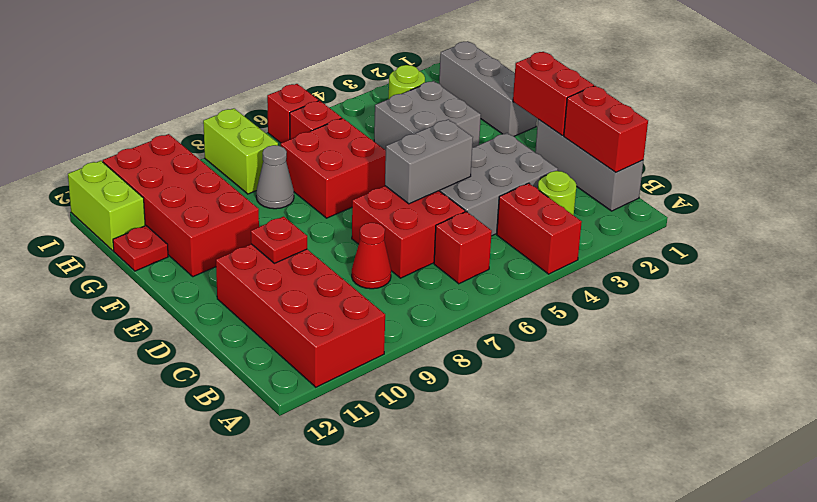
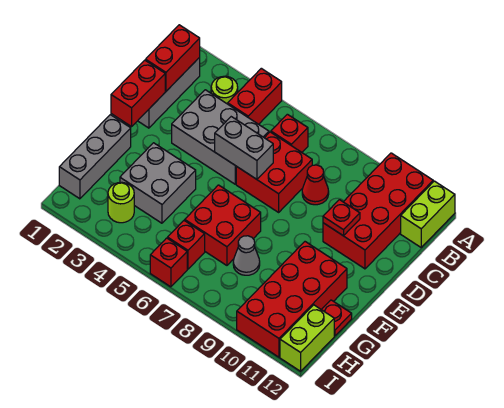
lime brick H8:I8 level 1 -> lime brick A12:B12 level 1

